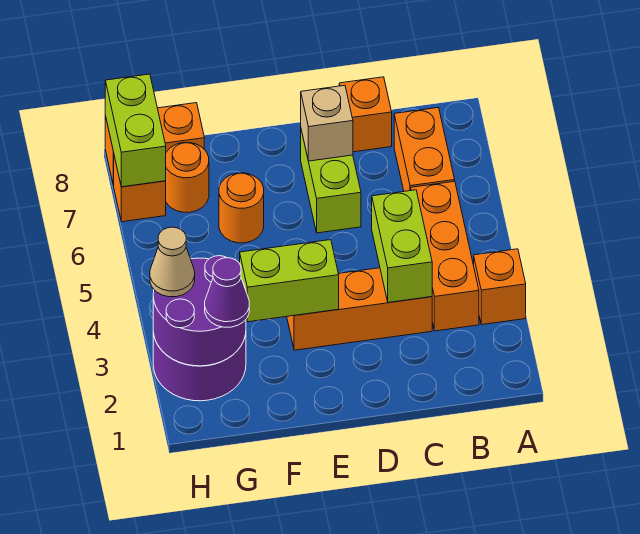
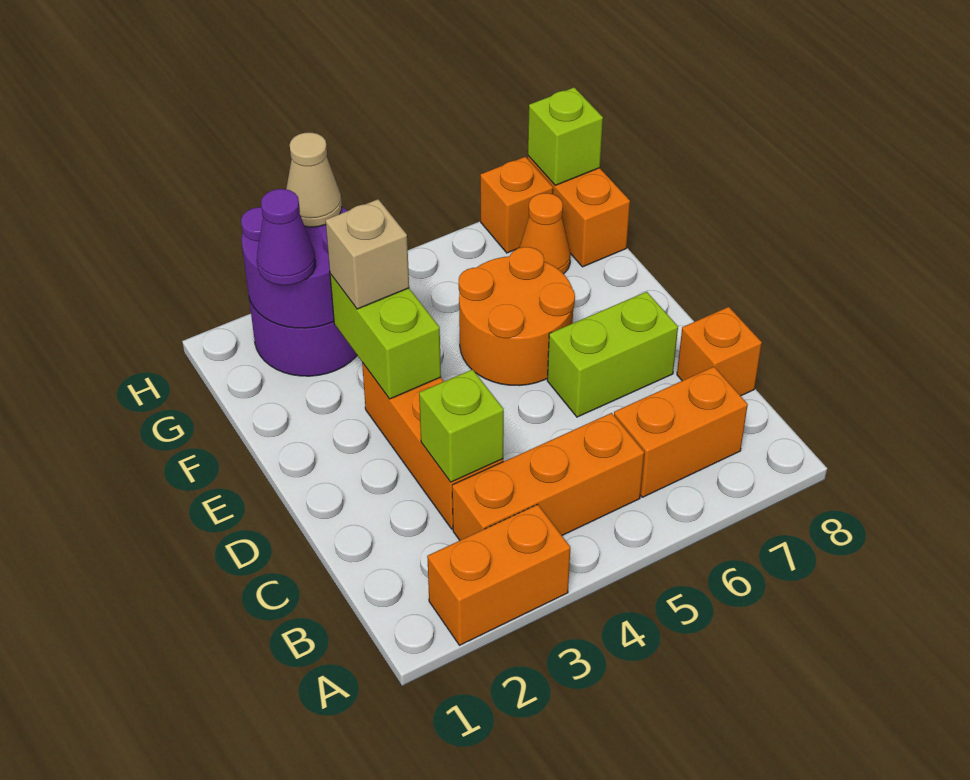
orange brick A3 level 1 -> orange brick A2:A3 level 1
lime brick C3:C4 level 2 -> lime brick C3 level 2
tan brick D7 level 2 -> tan brick F3 level 3
orange round brick F6 level 1 -> orange round brick E5:F6 level 1
orange round brick G7 level 1 -> orange cone G7 level 1
lime brick H7:H8 level 2 -> lime brick H8 level 2

